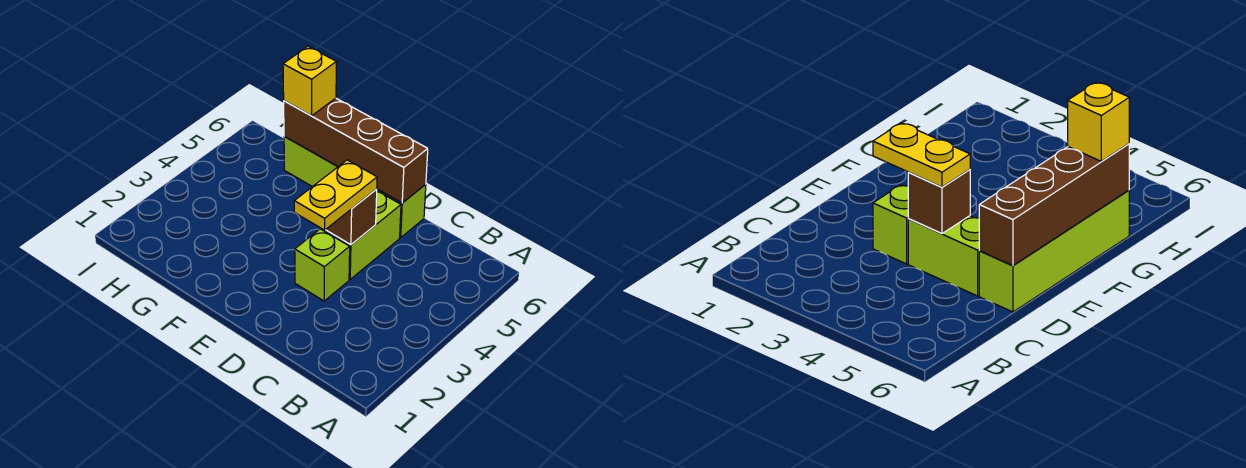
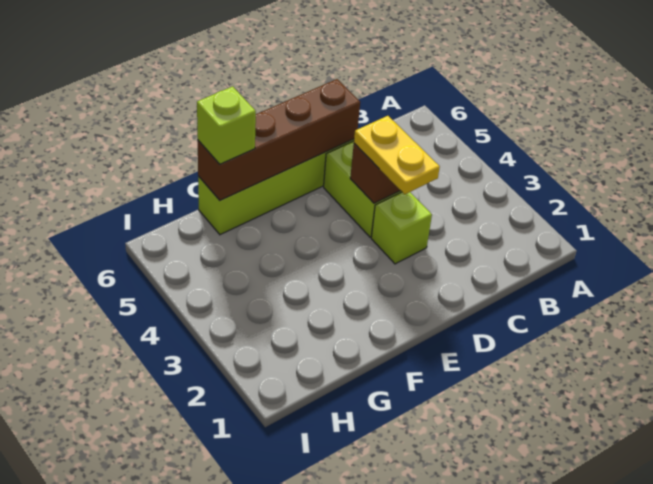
yellow brick G6 level 3 -> lime brick G6 level 3

